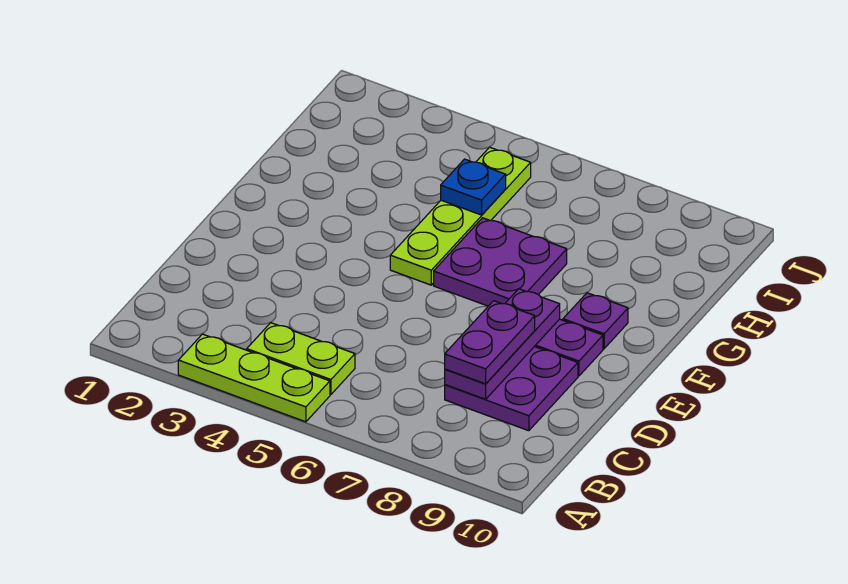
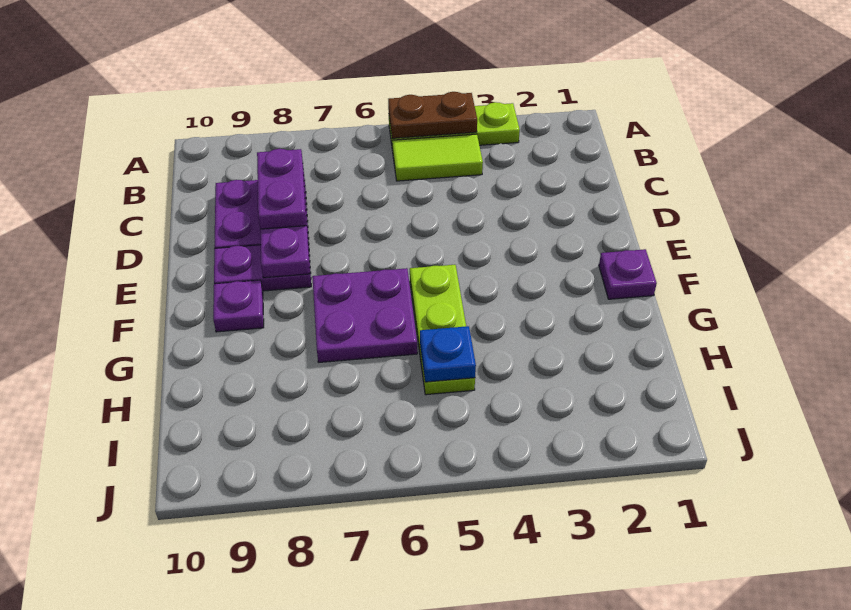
none -> brown plate A4:A5 level 2
lime plate B4:B5 level 1 -> lime tile B4:B5 level 1
none -> purple plate F1 level 1
lime plate F5:I5 level 1 -> lime plate F5:H5 level 1

